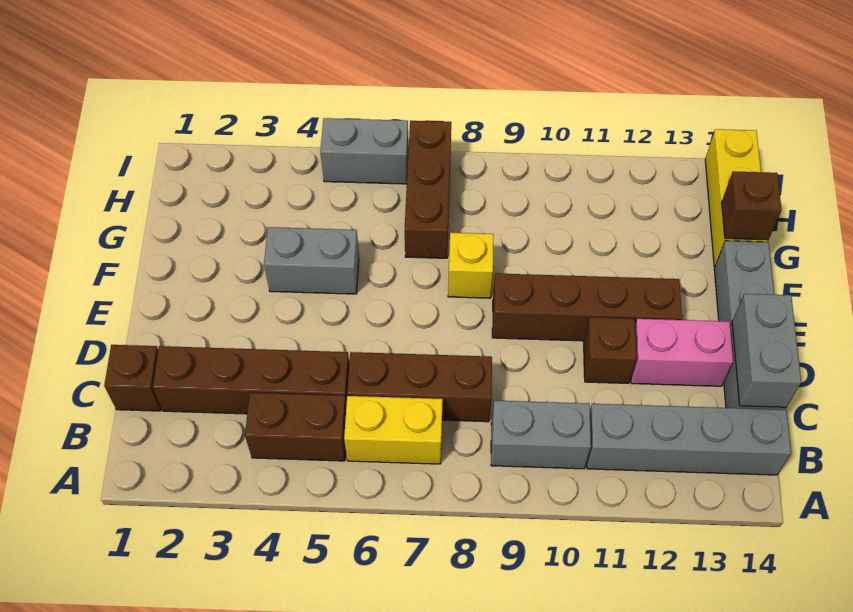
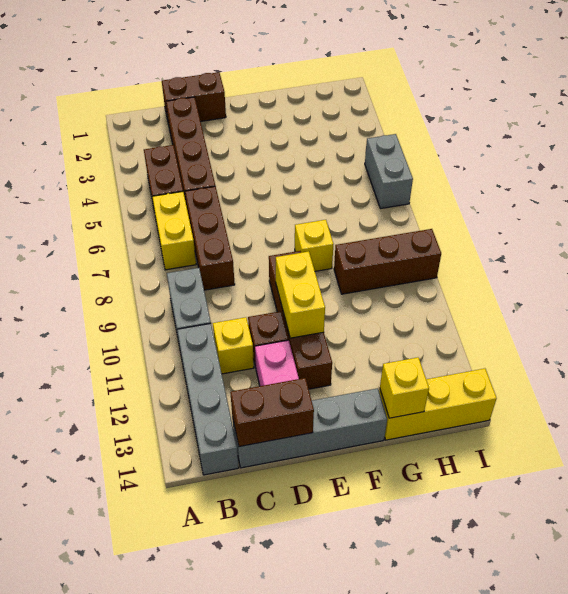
brown brick C1 level 1 -> brown brick C1:D1 level 1
none -> yellow brick C11 level 1
grey brick C14:D14 level 2 -> brown brick C14:D14 level 2
none -> yellow brick E10:E11 level 2
grey brick F4:F5 level 1 -> none
brown brick G7:I7 level 1 -> brown brick G9:I9 level 1
brown brick G14 level 2 -> yellow brick G14 level 2

